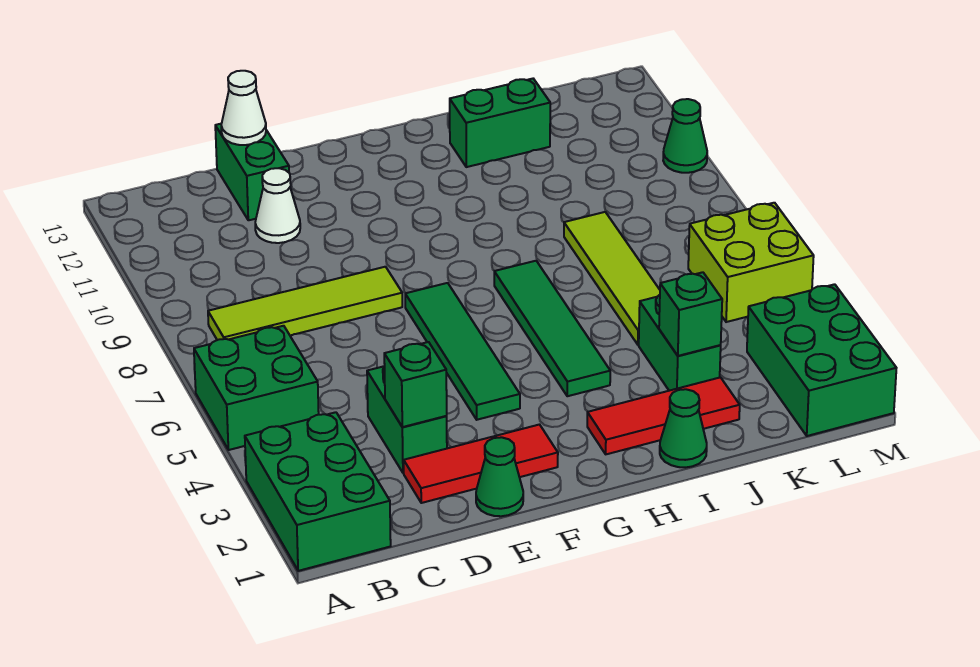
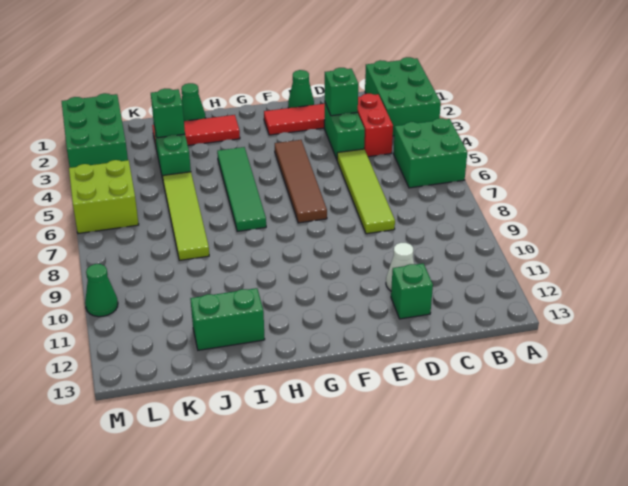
lime tile B8:E8 level 1 -> lime tile D5:D8 level 1
none -> red brick C3:C4 level 1
green brick D12:D13 level 1 -> green brick D12 level 1
white cone D13 level 2 -> none
green tile F4:F7 level 1 -> brown tile F4:F7 level 1

